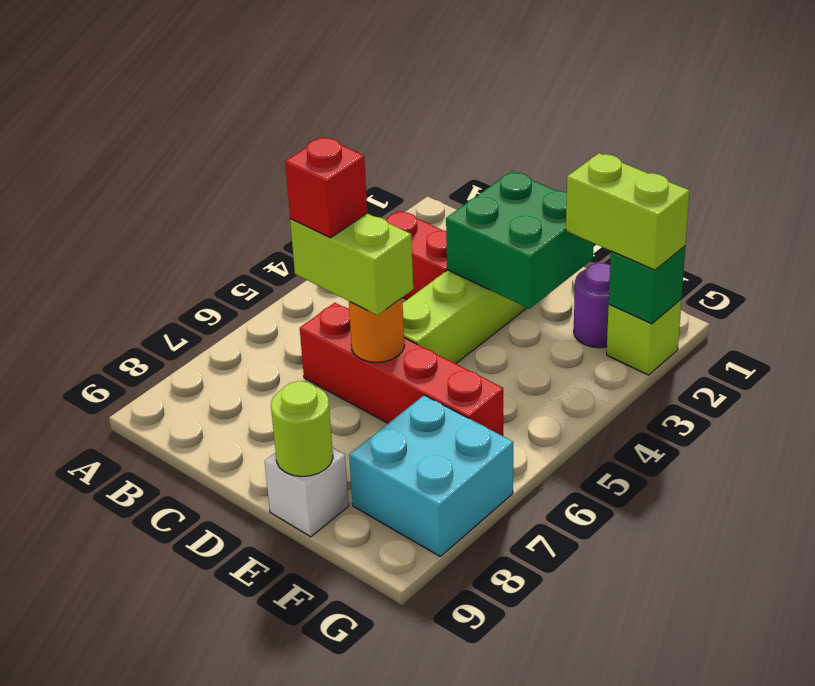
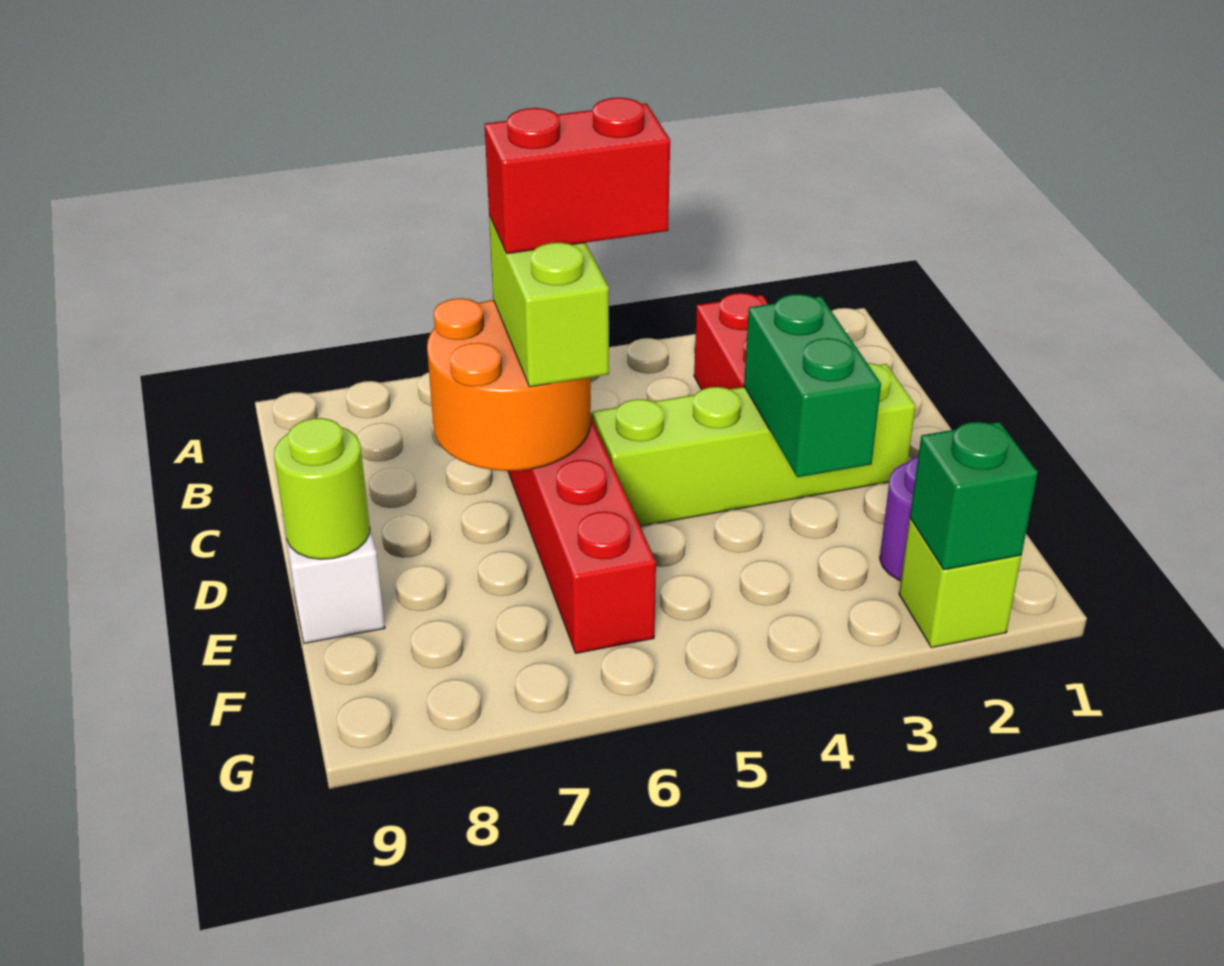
red brick C6 level 4 -> red brick C5:C6 level 4
green brick D2:E3 level 2 -> green brick D3:E3 level 2
orange round brick D6 level 2 -> orange round brick C6:D7 level 2
lime brick F2:G2 level 3 -> none
cyan brick F7:G8 level 1 -> none

